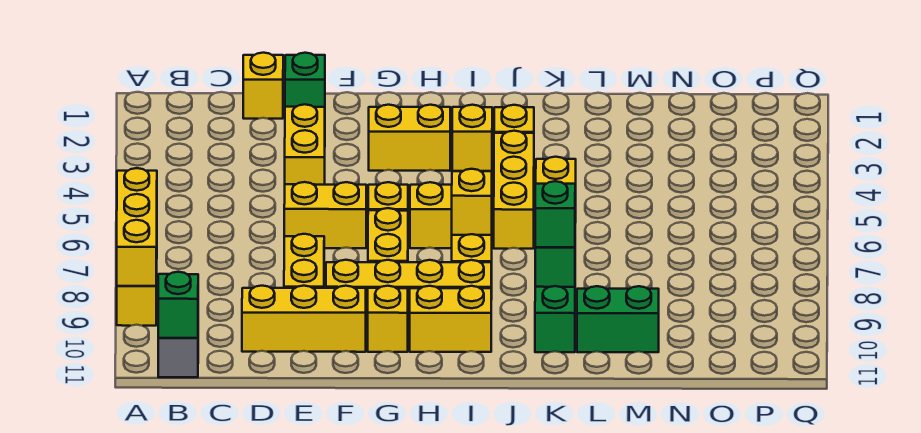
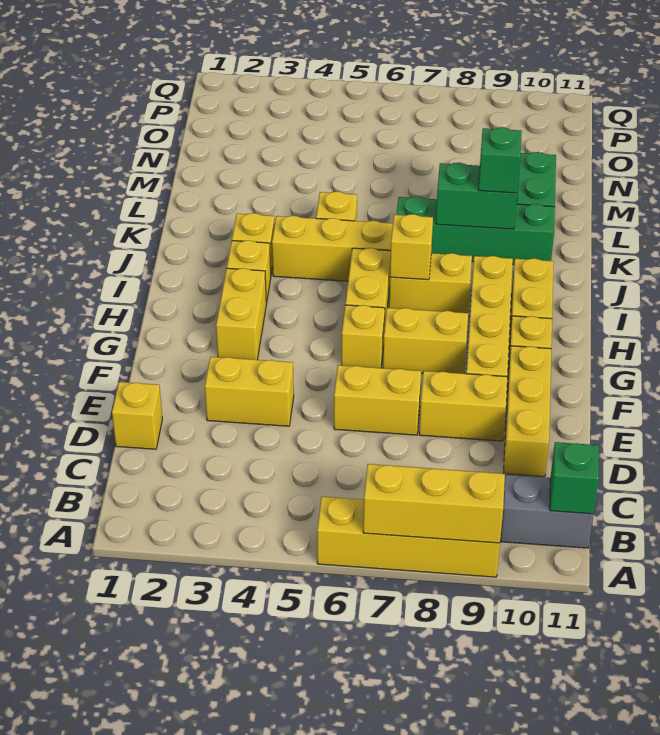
green brick E1 level 1 -> none
yellow brick E6:F6 level 1 -> yellow brick E6:E7 level 1

